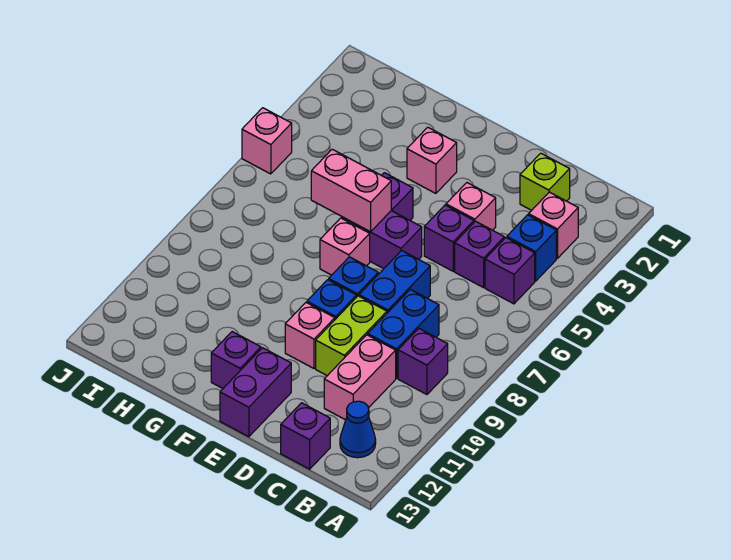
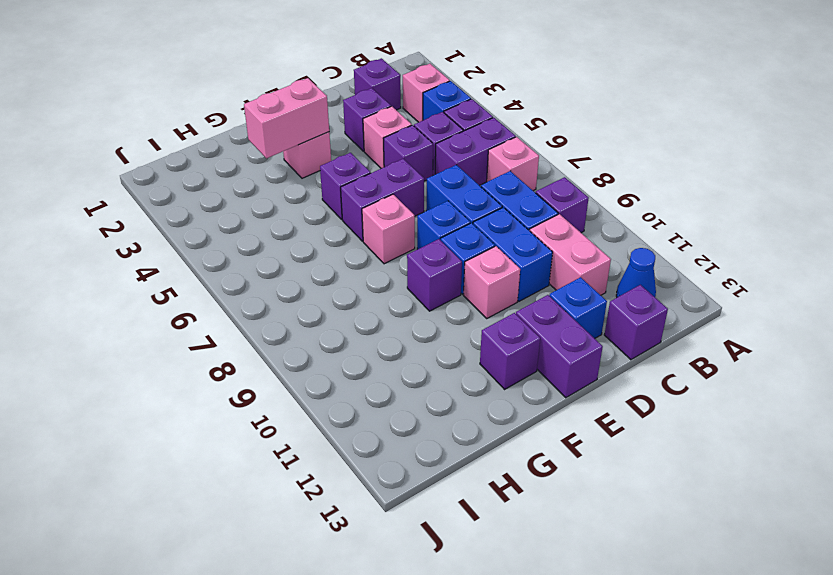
none -> purple brick B6:C6 level 1
lime brick C2 level 1 -> purple brick C2 level 1
none -> purple brick D3 level 1
lime brick D9:D10 level 1 -> blue brick D9:D10 level 1
none -> blue brick D12 level 1
pink brick F6:G6 level 2 -> pink brick F3:G3 level 2
none -> purple brick F9 level 1
pink brick J5 level 1 -> pink brick B7 level 1

